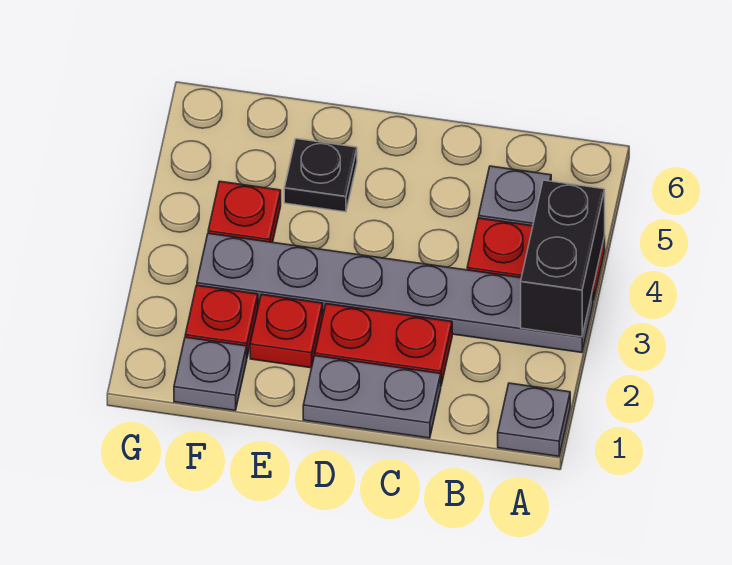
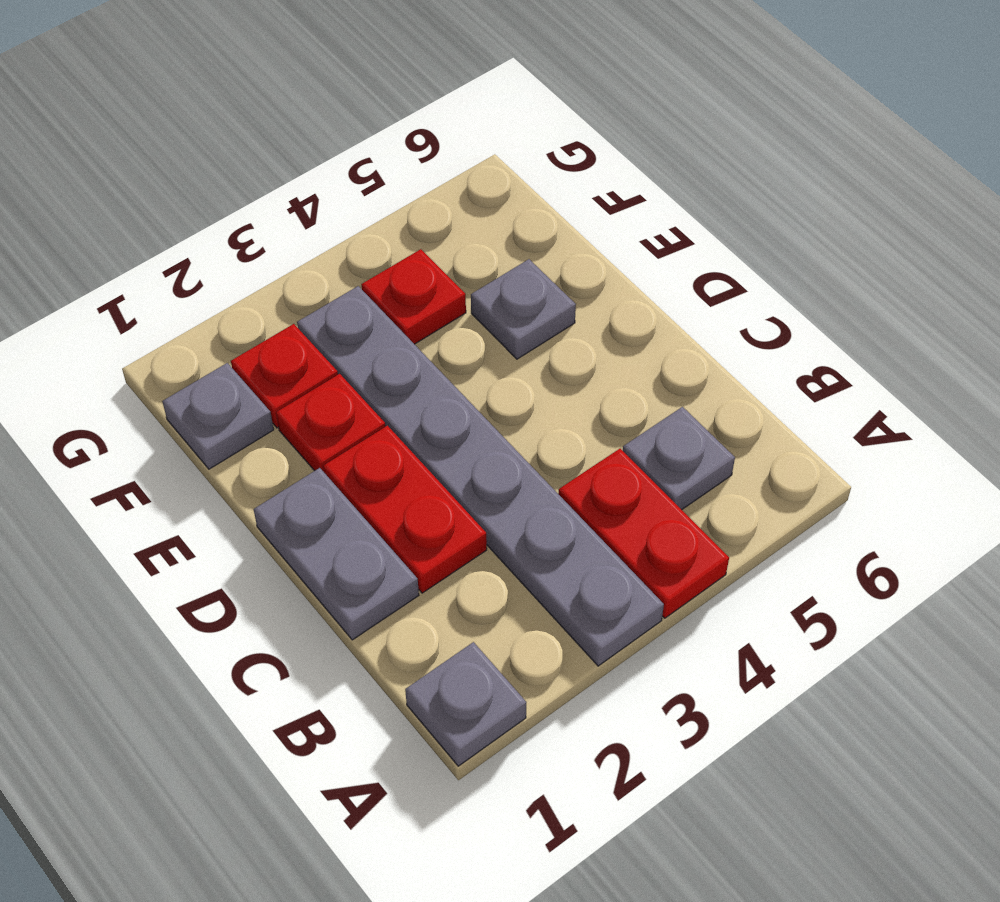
black brick A3:A4 level 2 -> none
black plate E5 level 1 -> grey plate E5 level 1

